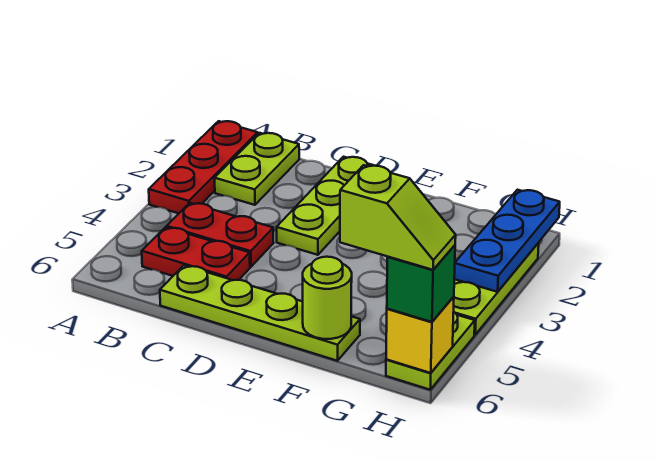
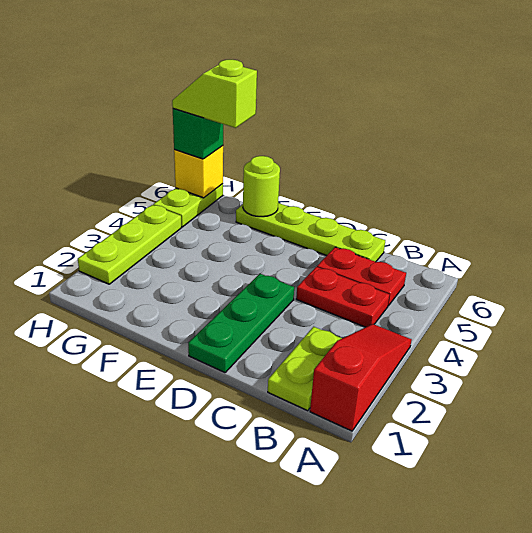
red plate A1:A3 level 1 -> red slope A1:A3 level 1 top 1
lime plate D1:D3 level 1 -> green plate D1:D3 level 1
blue plate H1:H3 level 2 -> none

